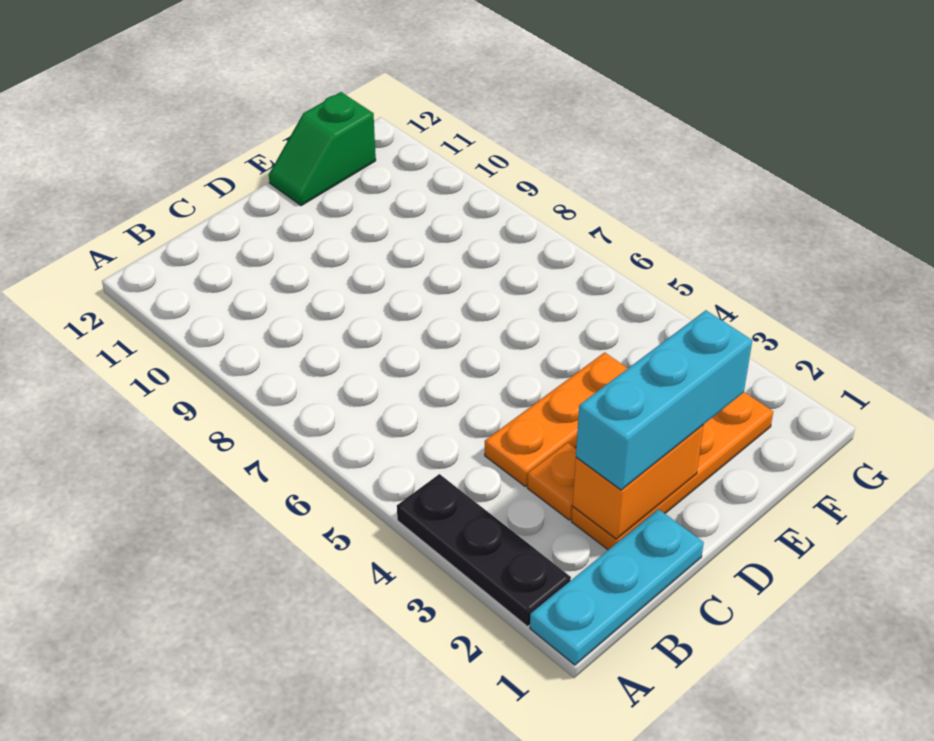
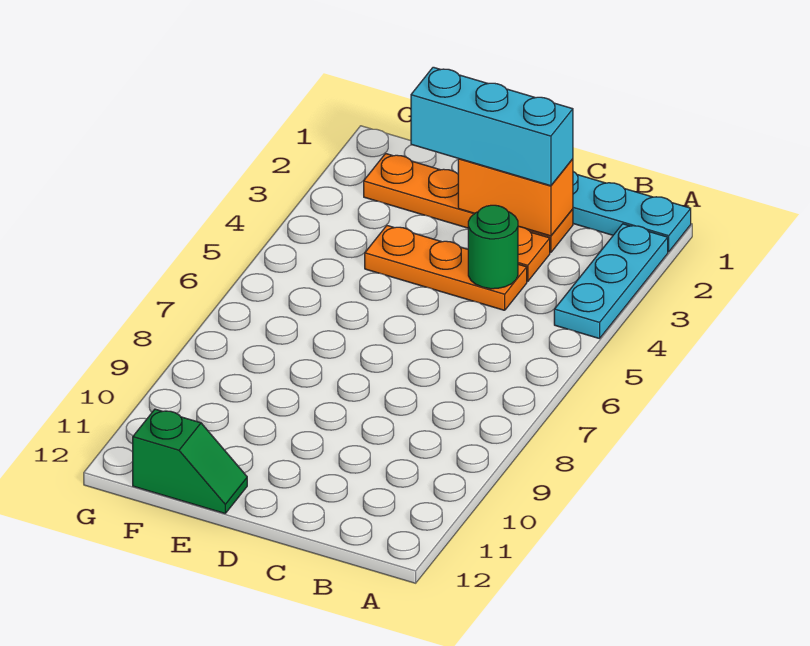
black plate A2:A4 level 1 -> cyan plate A2:A4 level 1
none -> green round brick C4 level 2

